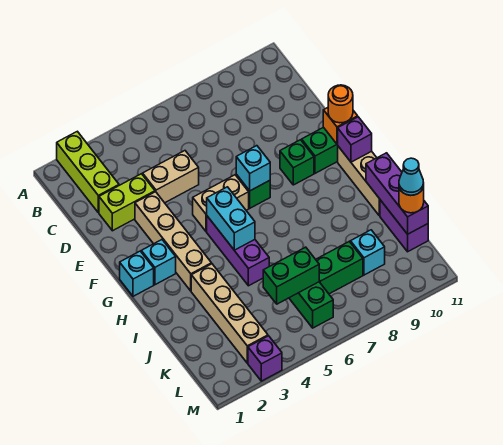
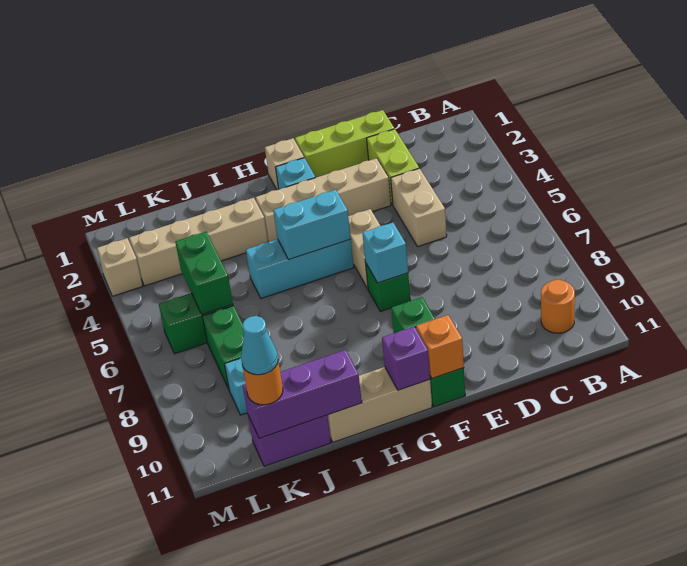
lime brick A2:C2 level 1 -> lime brick D1:F1 level 1
orange round brick F11 level 3 -> orange round brick B10 level 1
cyan brick G1 level 1 -> tan brick G1 level 1
purple brick G5:I5 level 1 -> cyan brick G5:I5 level 1
purple brick M3 level 1 -> tan brick M3 level 1

